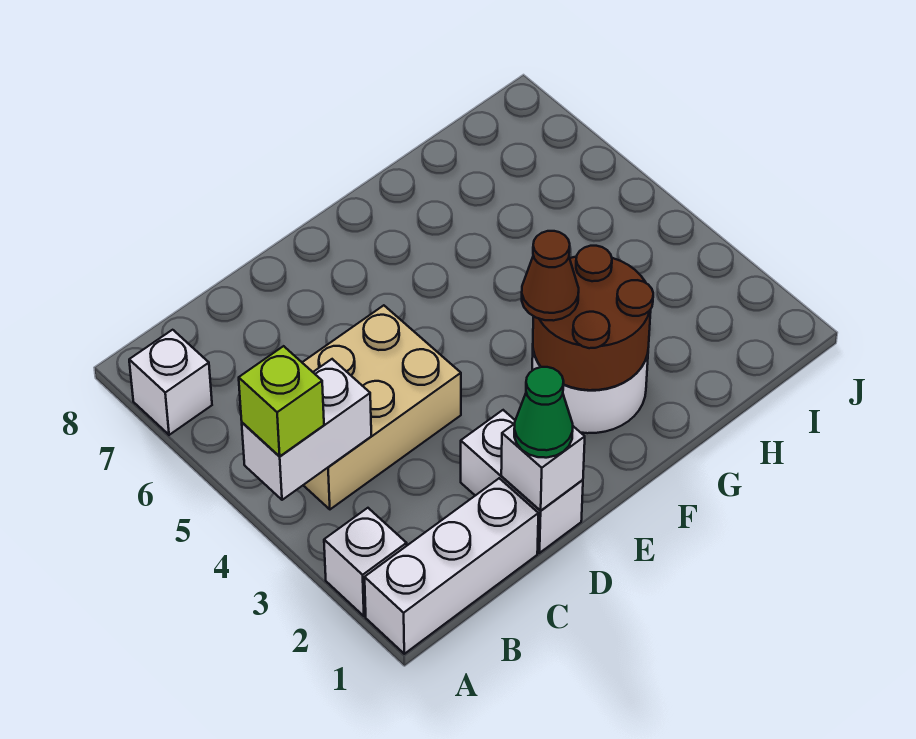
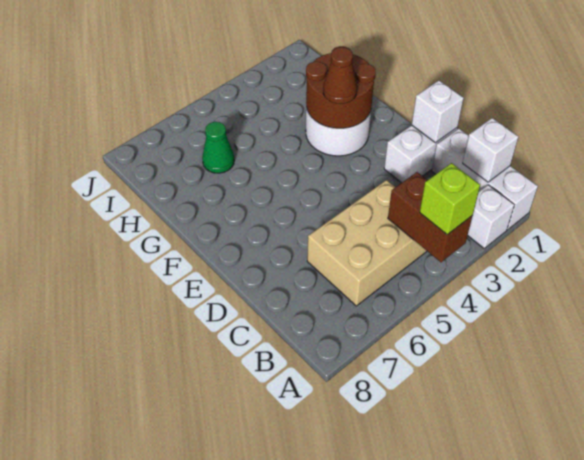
white brick A4:B4 level 2 -> brown brick A4:B4 level 2
white brick A7 level 1 -> white brick B1 level 2
tan brick B4:D5 level 1 -> tan brick B4:C6 level 1
green cone D1 level 3 -> green cone H6 level 1

